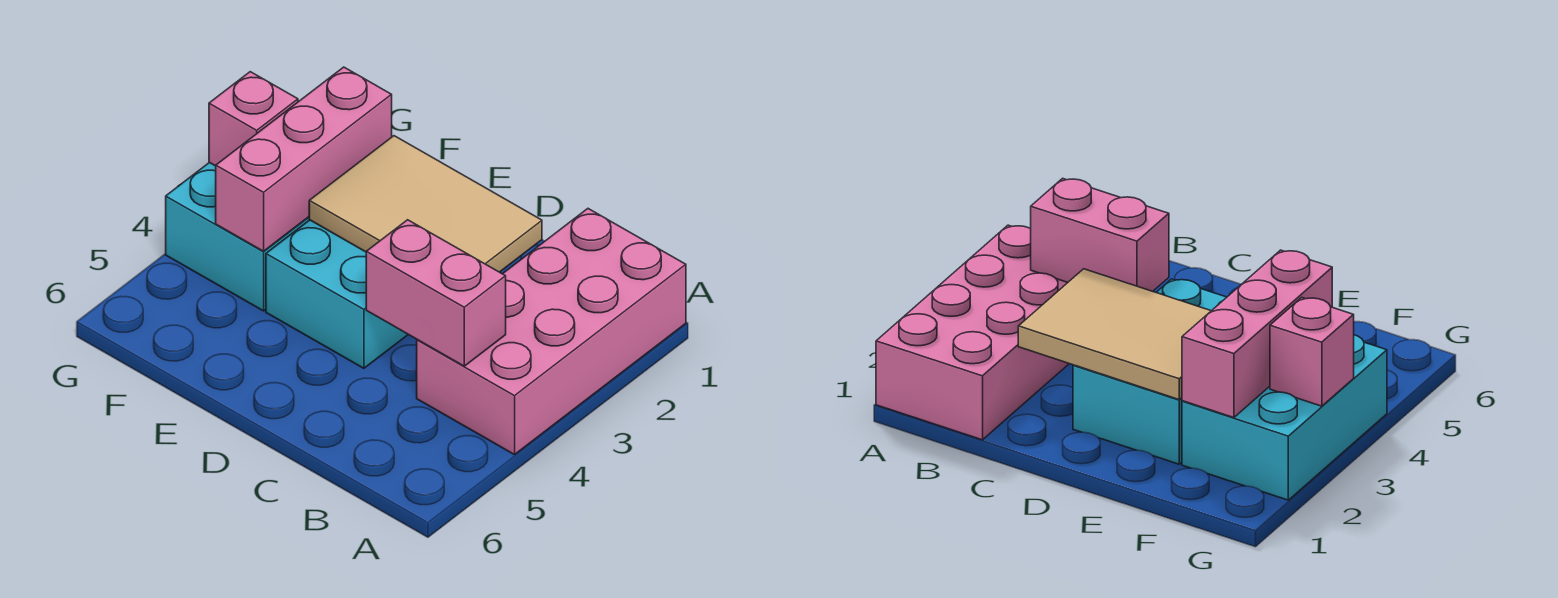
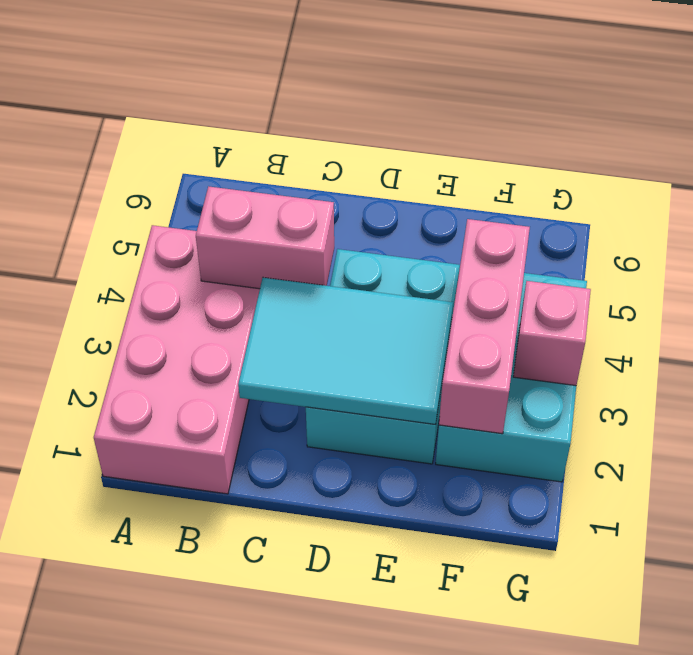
tan tile C2:E3 level 2 -> cyan tile C2:E3 level 2

